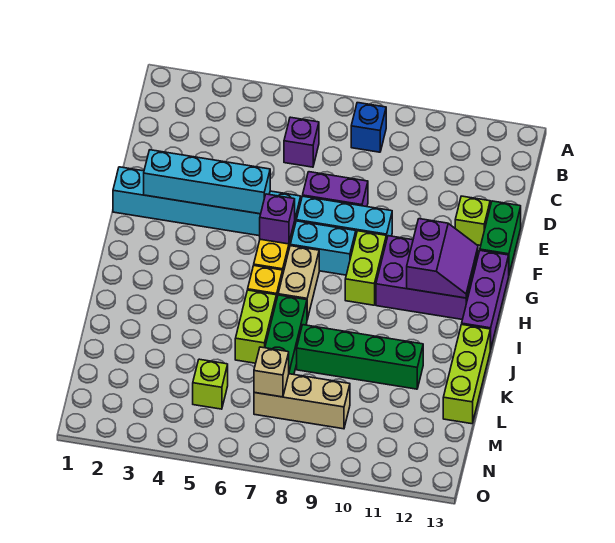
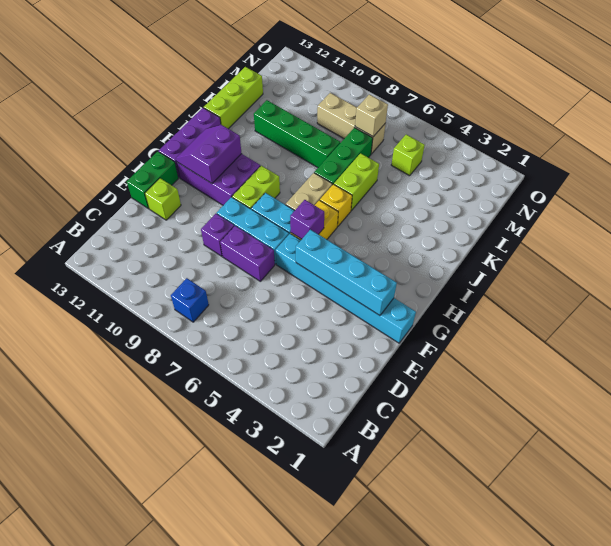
purple brick C6 level 1 -> purple brick E9 level 1

